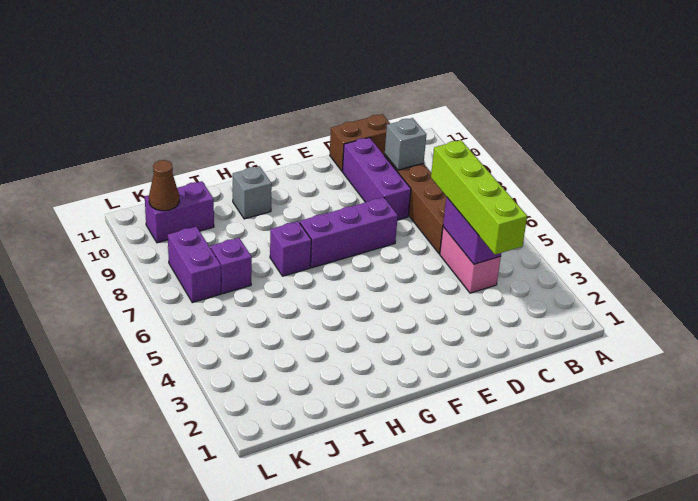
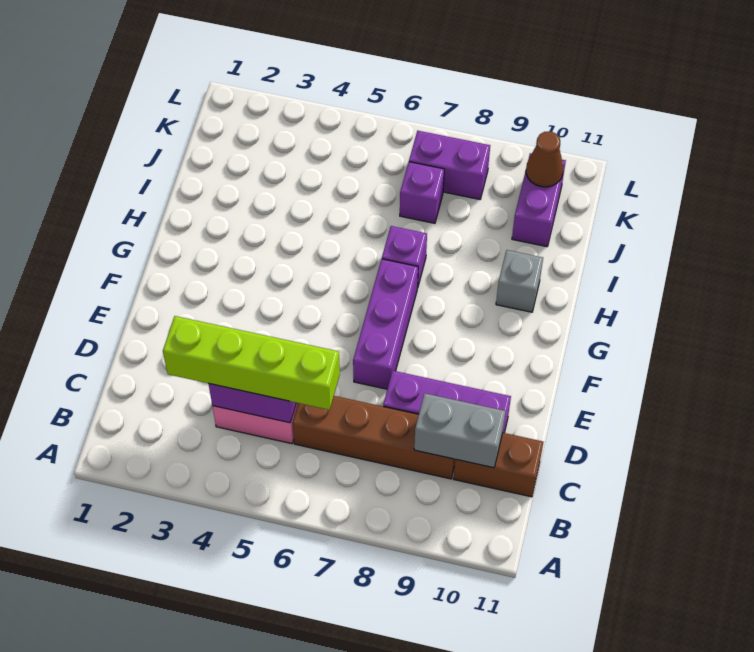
grey brick C9 level 2 -> grey brick C9:C10 level 2
brown brick C11:D11 level 1 -> brown brick C10:C11 level 1

